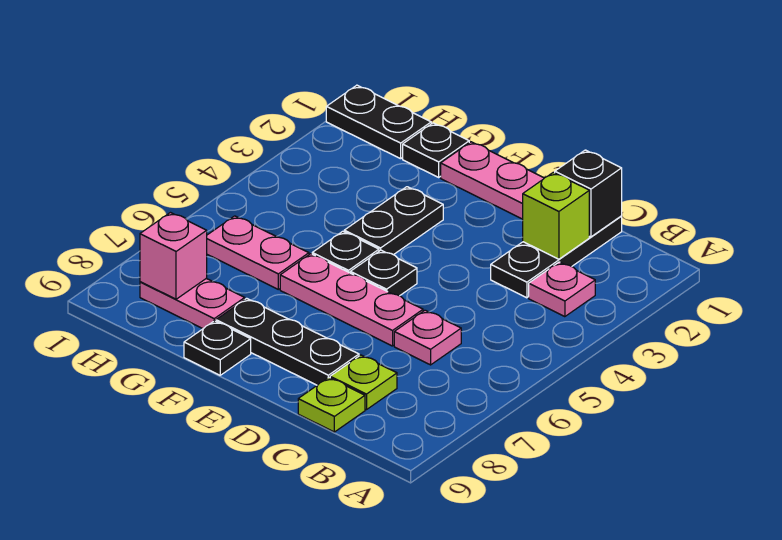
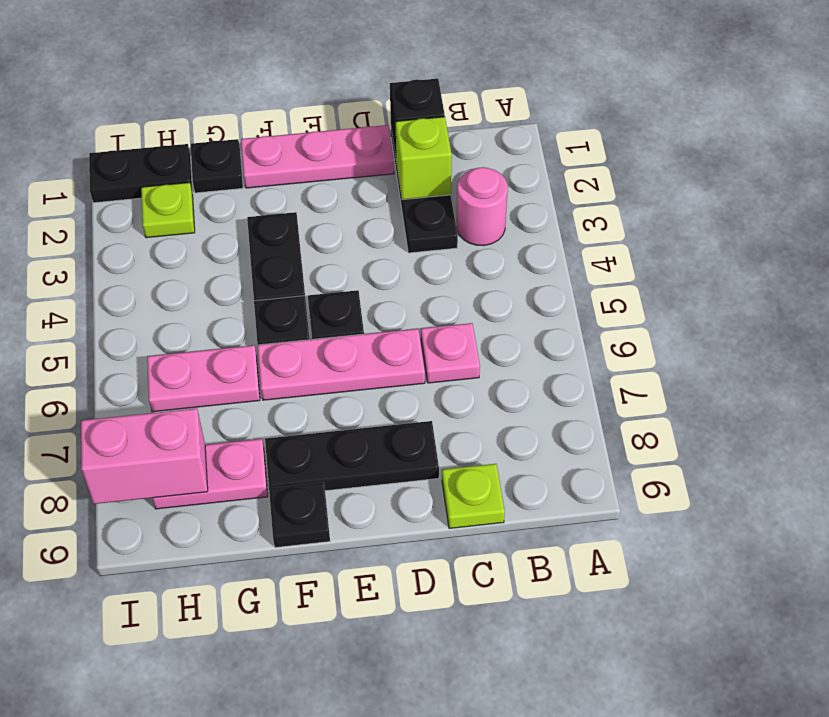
pink plate B3 level 1 -> pink round brick B3 level 1
lime plate C8 level 1 -> lime plate H2 level 1
pink brick H8 level 2 -> pink brick H8:I8 level 2

